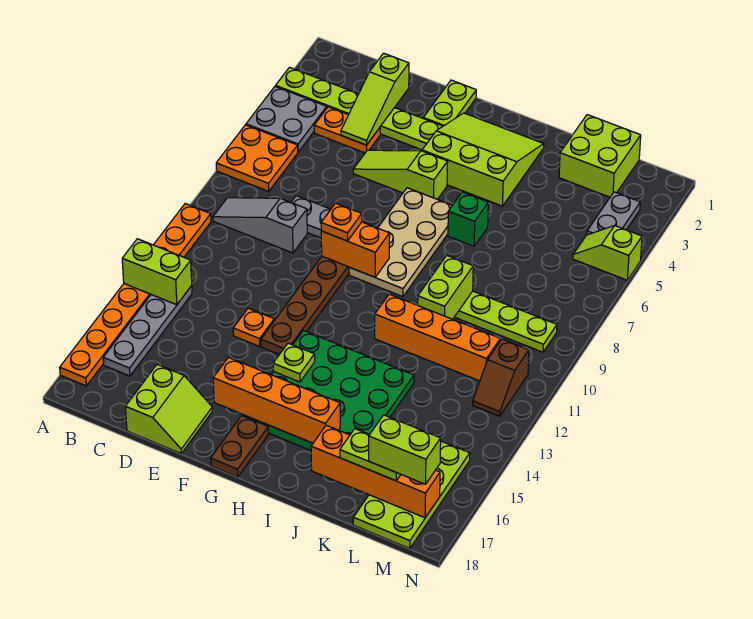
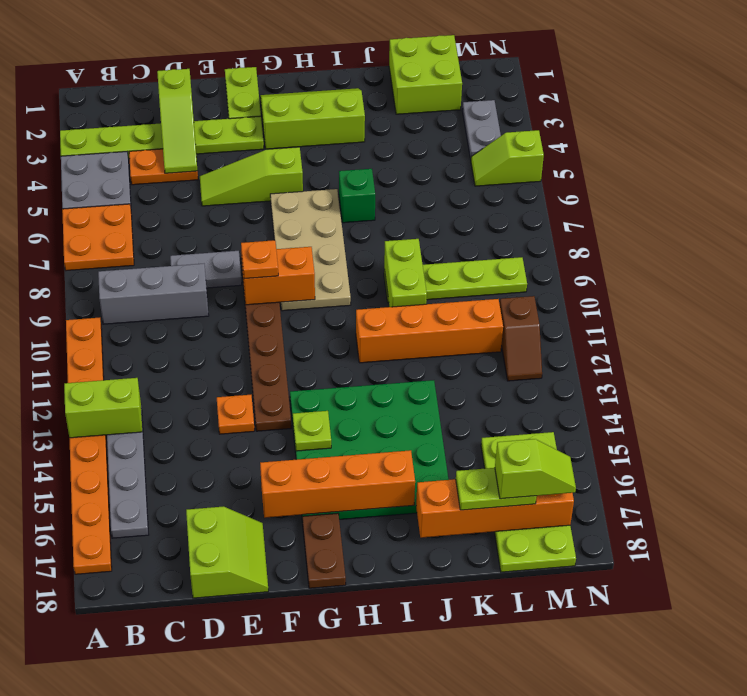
grey slope B9:D9 level 1 top D -> grey brick B9:D9 level 1
lime slope G2:I4 level 1 top 4 -> lime slope G2:I3 level 1 top 3
lime brick L17:M17 level 4 -> lime slope L17:M17 level 4 top L

